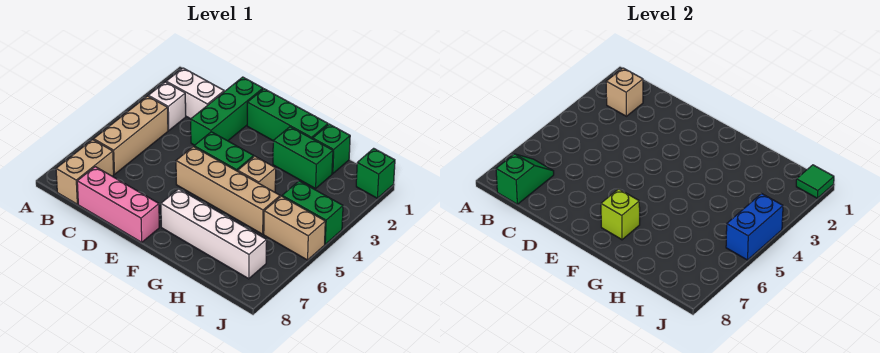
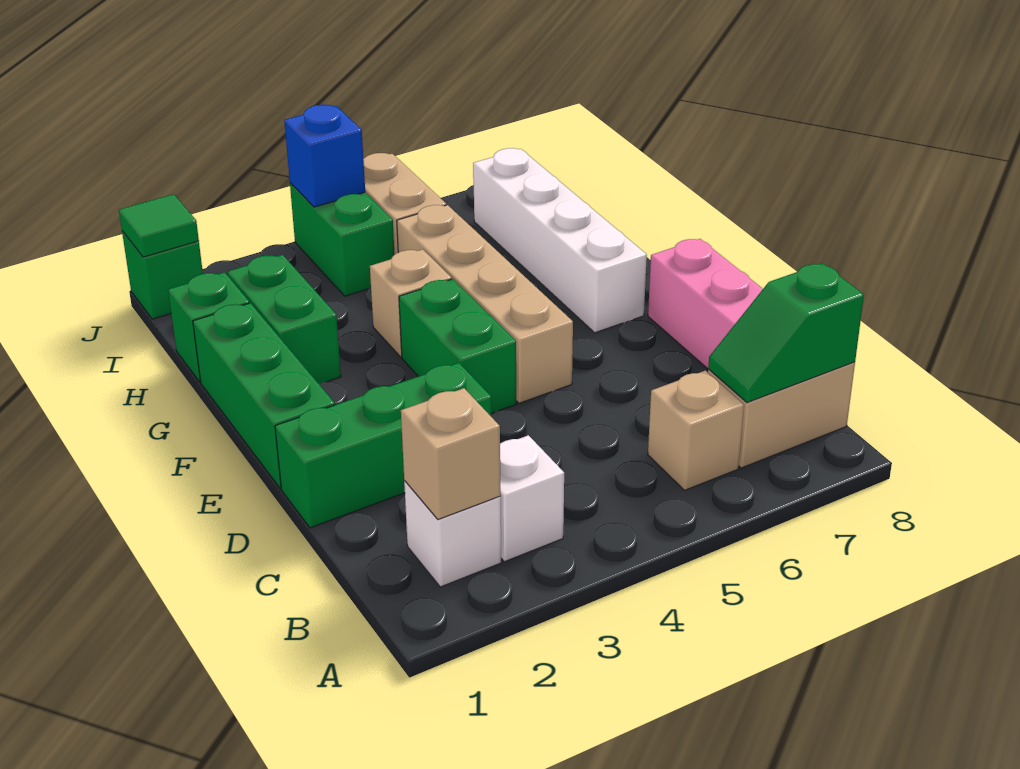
white brick B2:C2 level 1 -> white brick B2 level 1
tan brick B4:B6 level 1 -> tan brick B6 level 1
lime brick F7 level 2 -> none
blue brick J4:J5 level 2 -> blue brick J4 level 2

